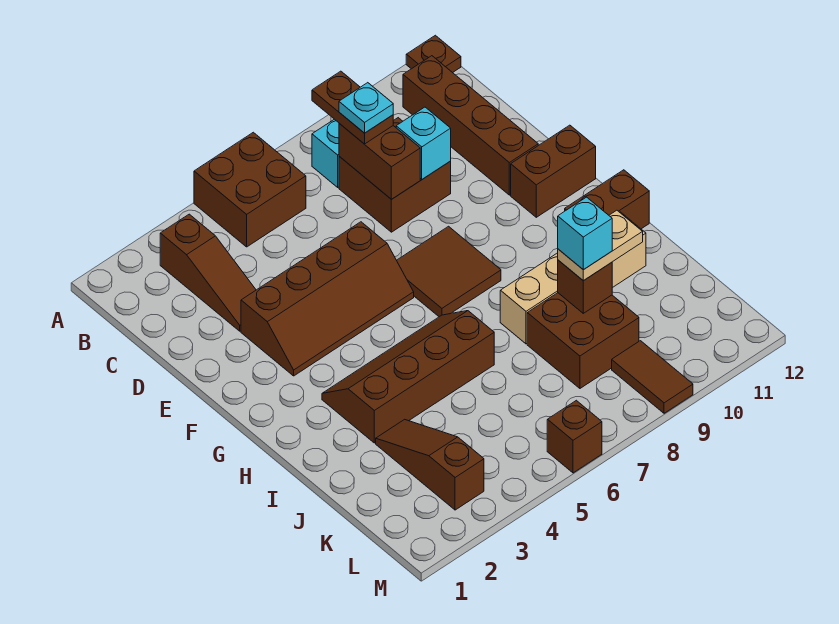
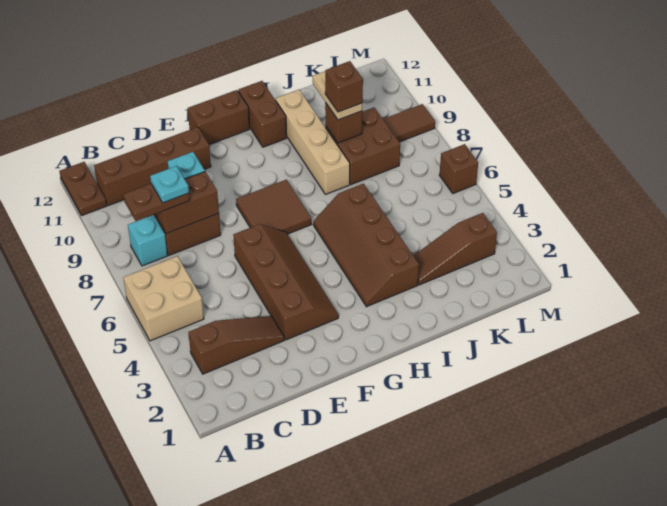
brown brick A5:B6 level 1 -> tan brick A5:B6 level 1
brown plate A12 level 1 -> brown plate A11:A12 level 1
brown brick F11:F12 level 1 -> brown brick F12:G12 level 1
cyan brick J9 level 4 -> brown brick J9 level 4

